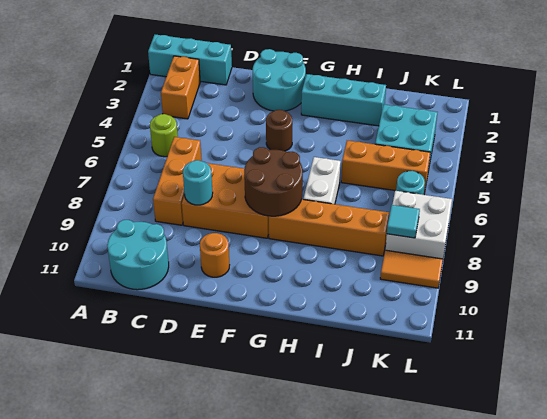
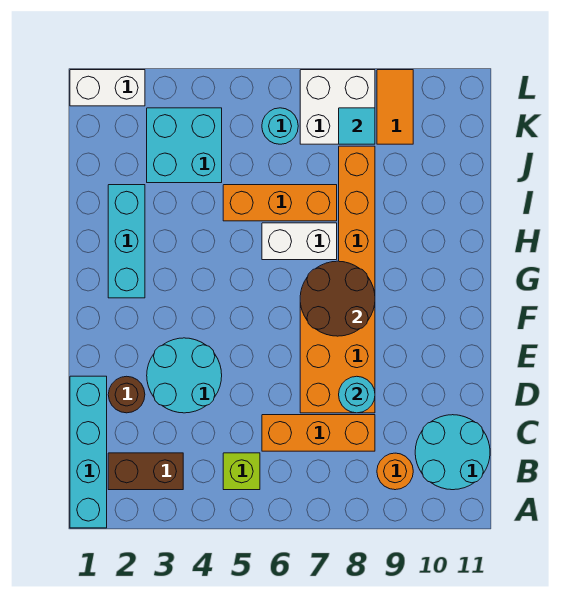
cyan brick A1:C1 level 1 -> cyan brick A1:D1 level 1
orange brick B2:B3 level 1 -> brown brick B2:B3 level 1
lime round brick B5 level 1 -> lime brick B5 level 1
cyan round brick E1:F2 level 1 -> cyan round brick D3:E4 level 1
orange round brick E10 level 1 -> orange round brick B9 level 1
brown round brick F4 level 1 -> brown round brick D2 level 1
orange brick I5:K5 level 1 -> orange brick I5:I7 level 1
none -> white brick L1:L2 level 1

